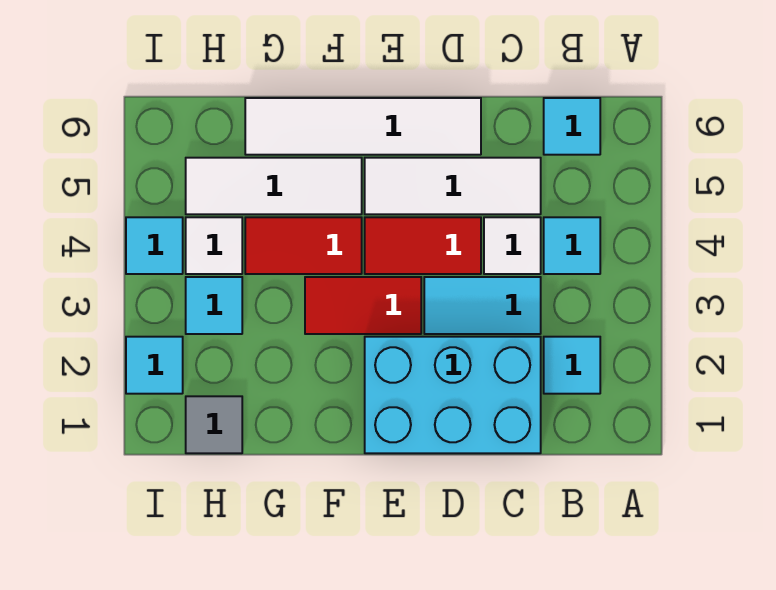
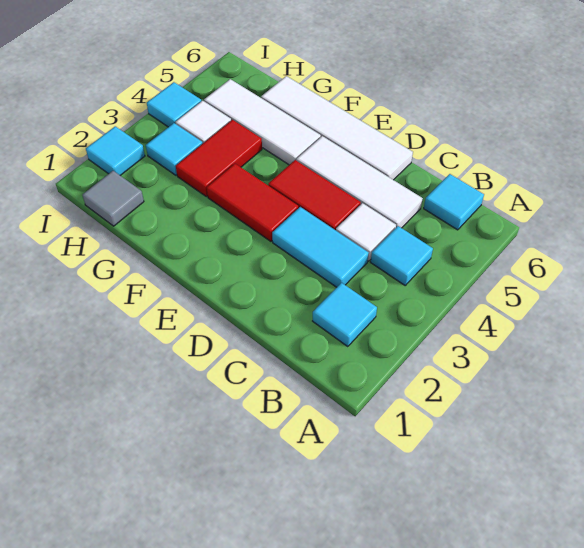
cyan brick C1:E2 level 1 -> none
red tile F4:G4 level 1 -> red tile G3:G4 level 1

